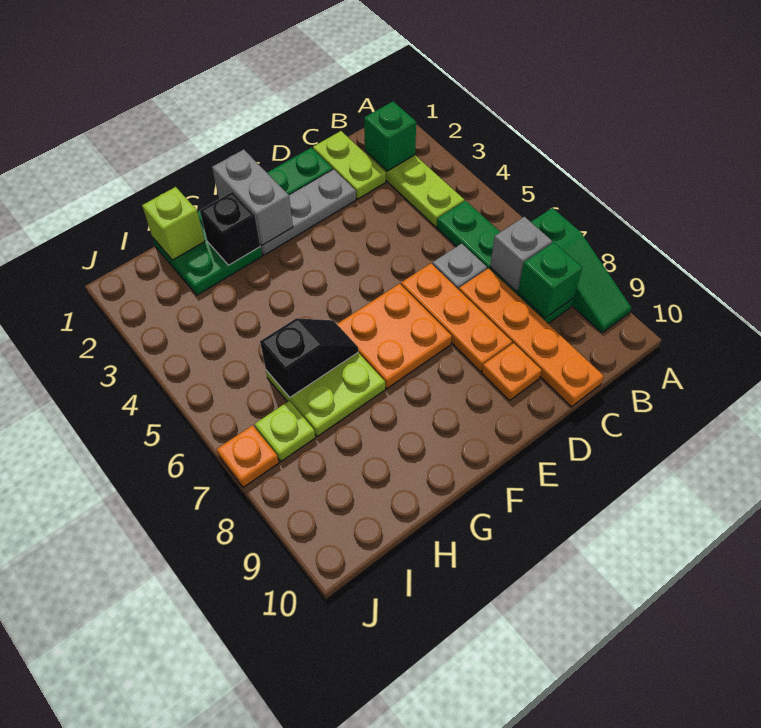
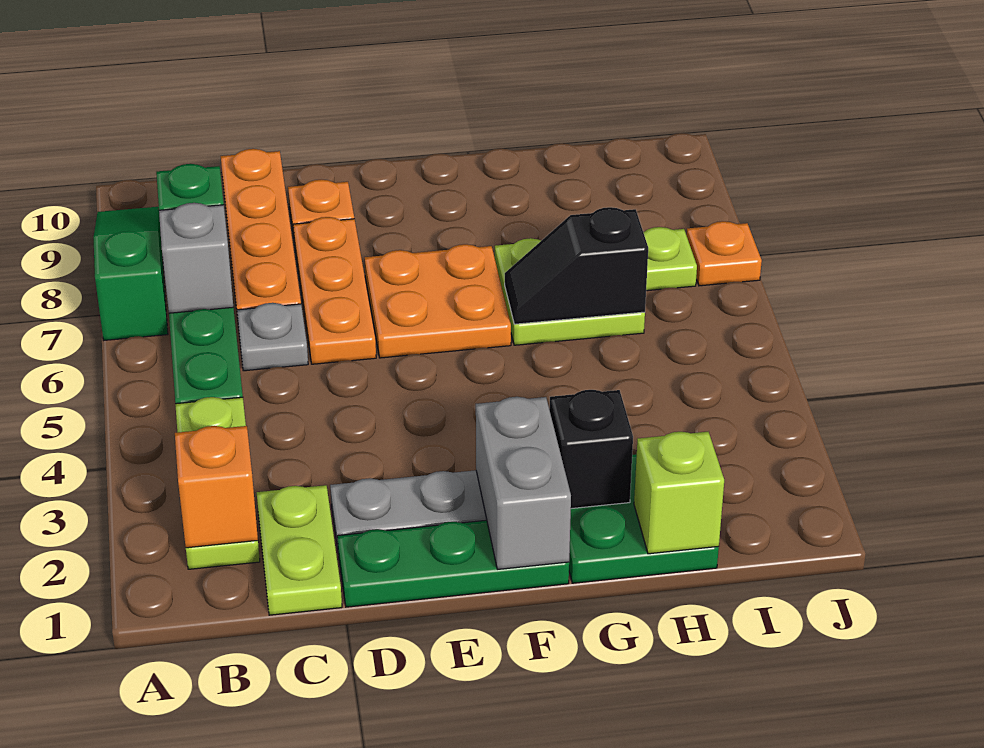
green brick B2 level 2 -> orange brick B2 level 2

